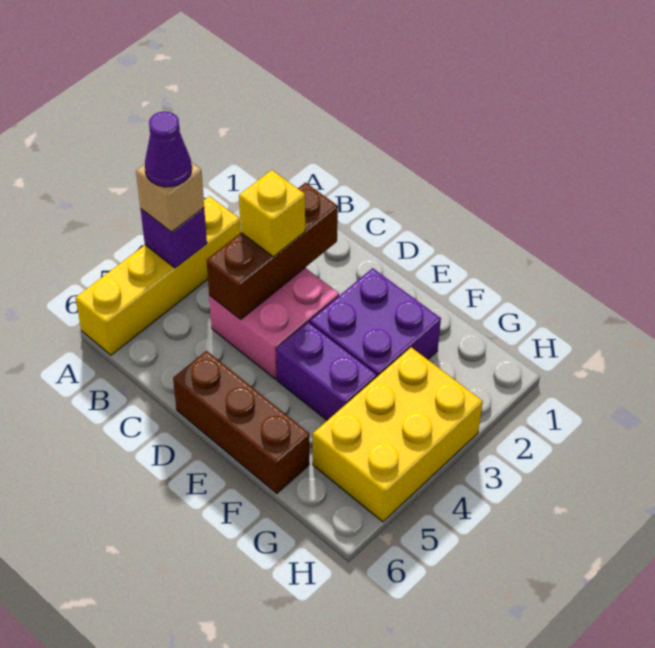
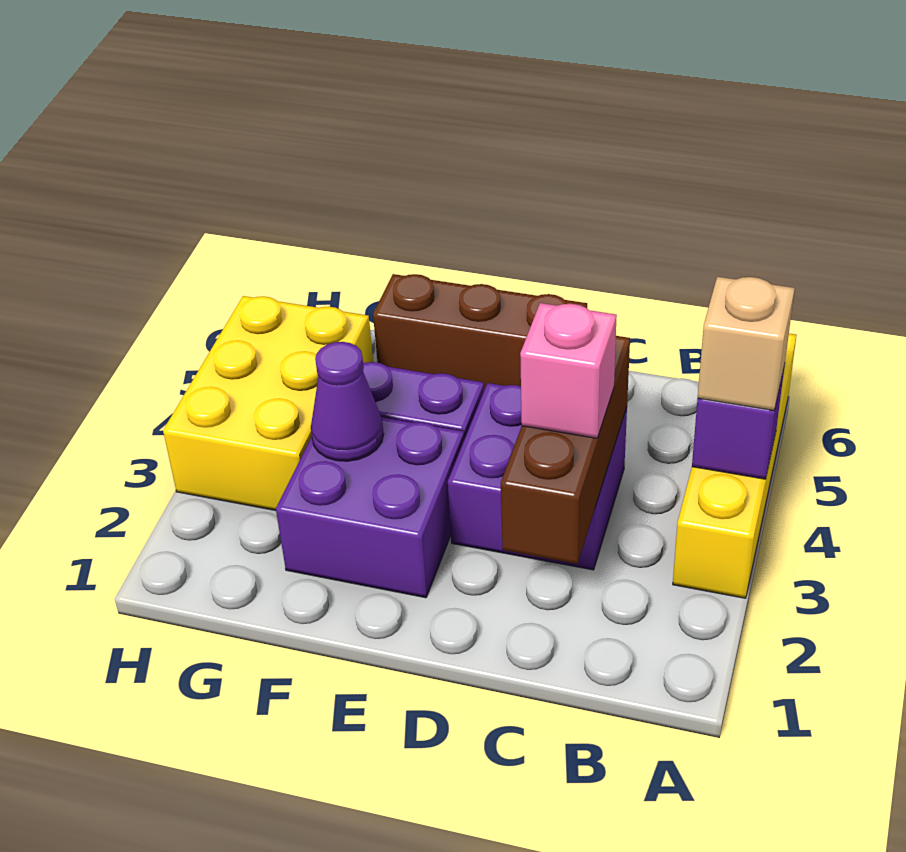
purple cone A4 level 4 -> purple cone F3 level 2
pink brick C3:D4 level 1 -> purple brick C3:D4 level 1
yellow brick C3 level 3 -> pink brick C3 level 3

